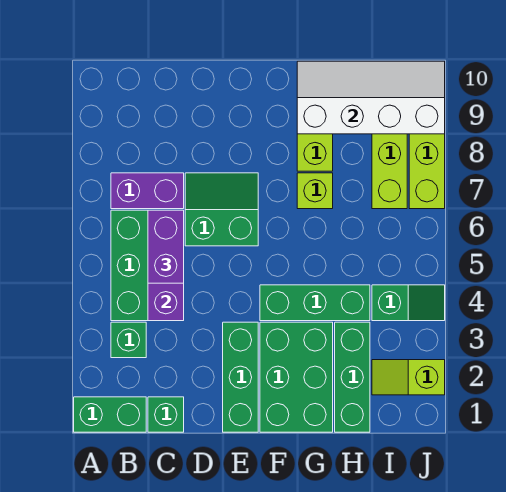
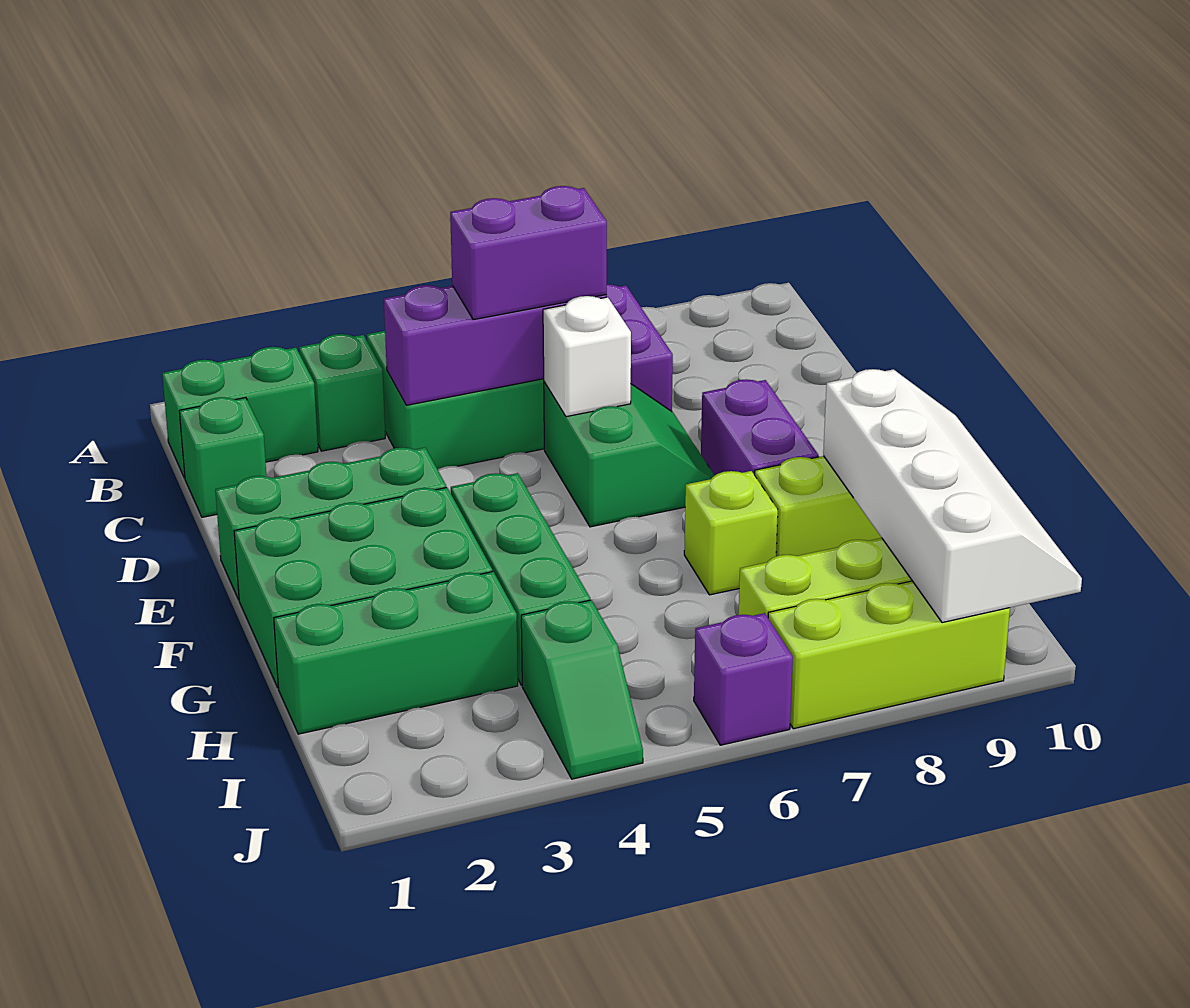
green brick A1:B1 level 1 -> green brick B1:B2 level 1
none -> white brick D6 level 2
none -> purple brick E8:F8 level 1
lime slope I2:J2 level 1 top J -> none
none -> purple brick J6 level 1

